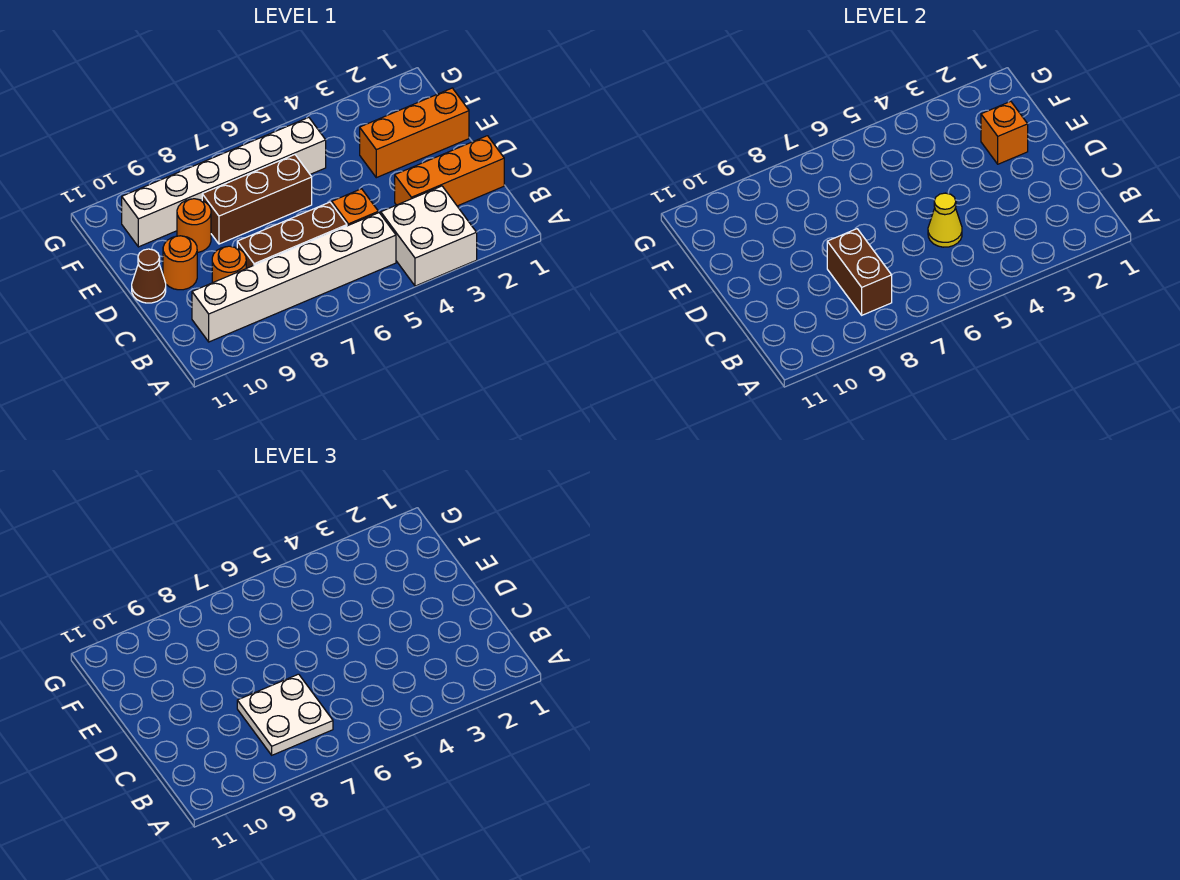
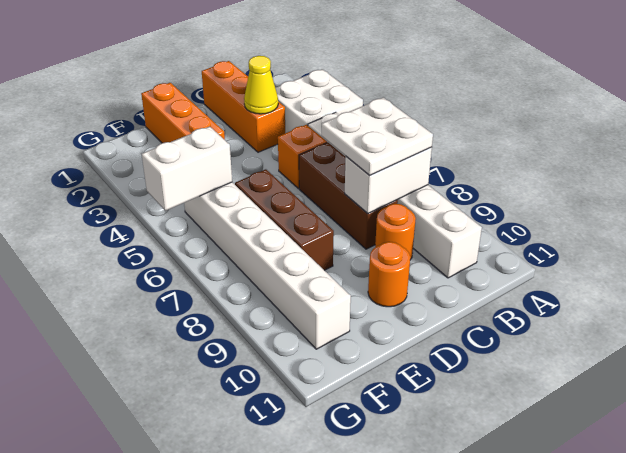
brown brick B8:C8 level 2 -> white brick B8:C8 level 2
yellow cone C5 level 2 -> yellow cone C3 level 2
brown cone D11 level 1 -> none
orange brick E2 level 2 -> none
orange round brick E9 level 1 -> none
none -> white brick F5:G5 level 2

